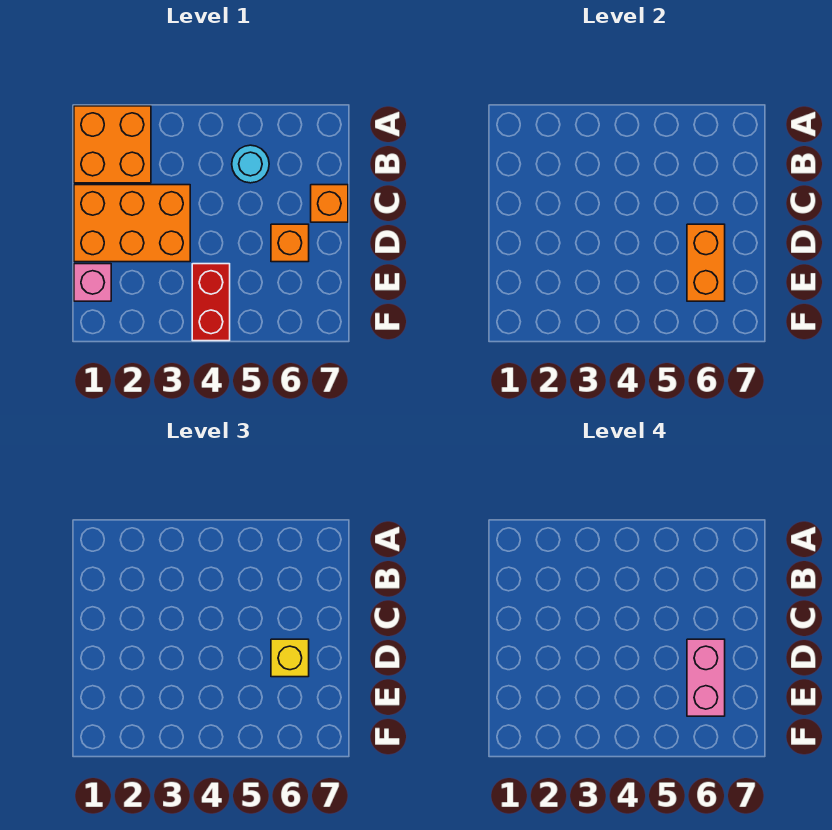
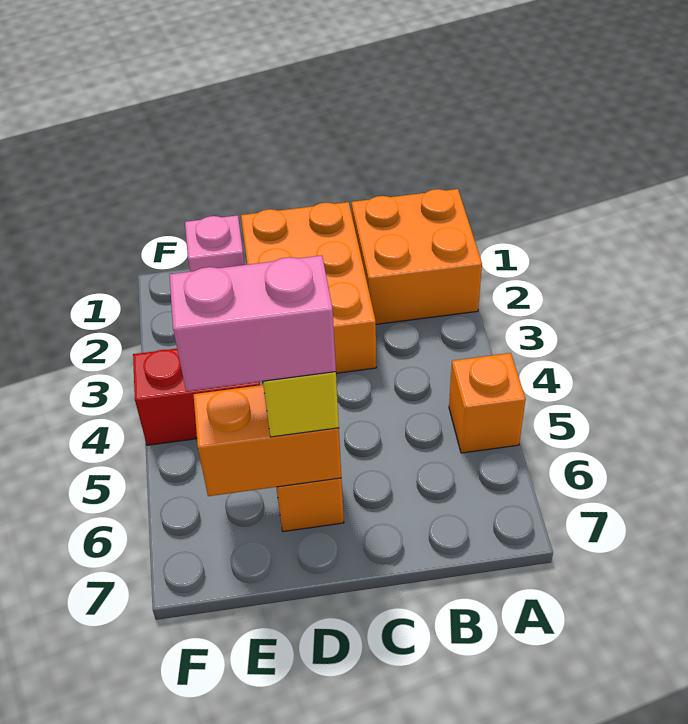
cyan round brick B5 level 1 -> none
orange brick C7 level 1 -> orange brick A5 level 1

